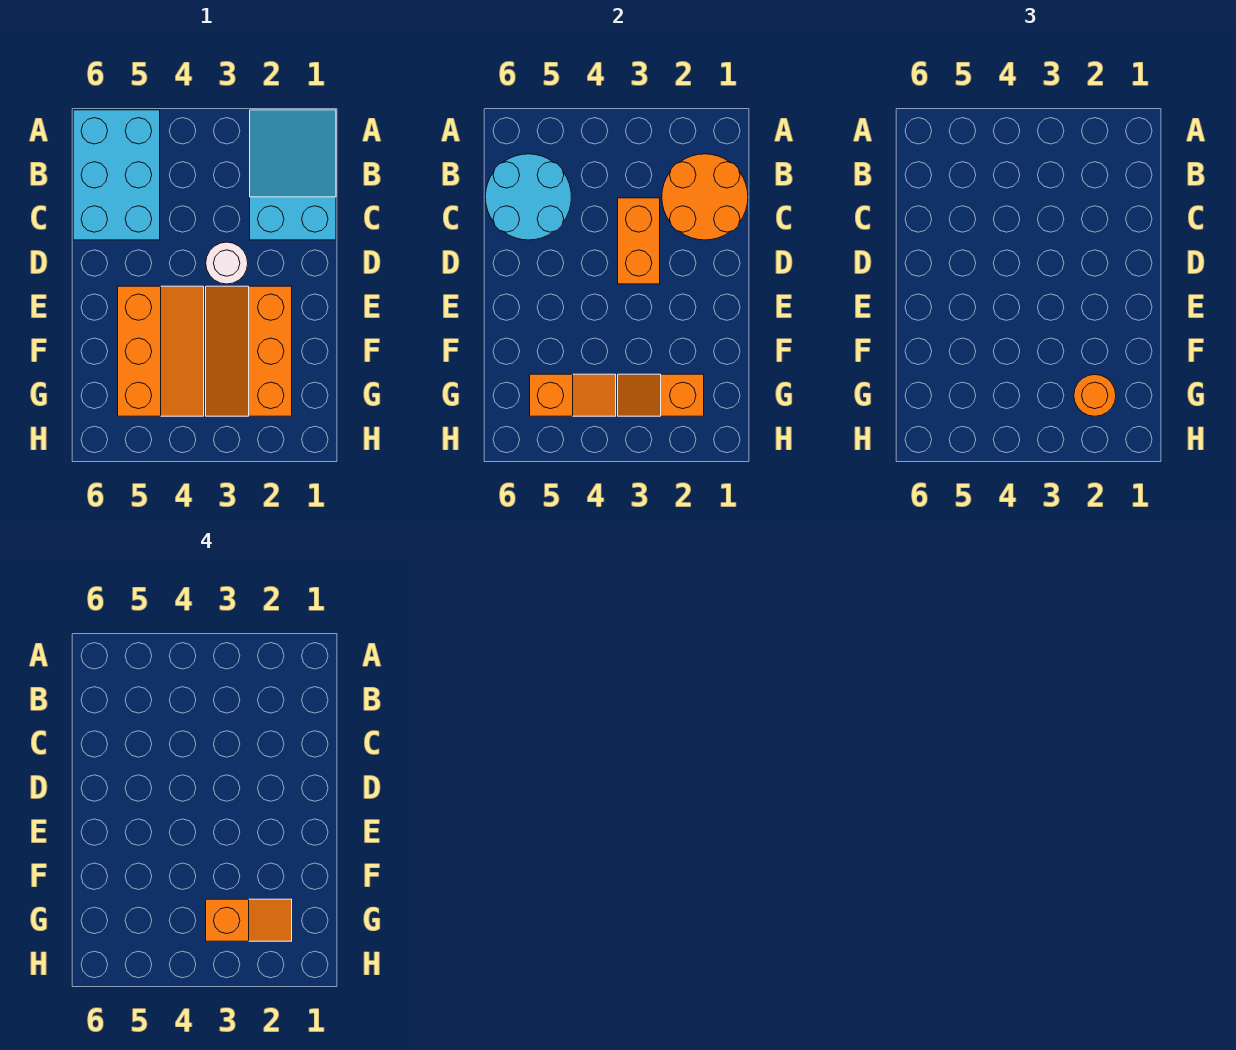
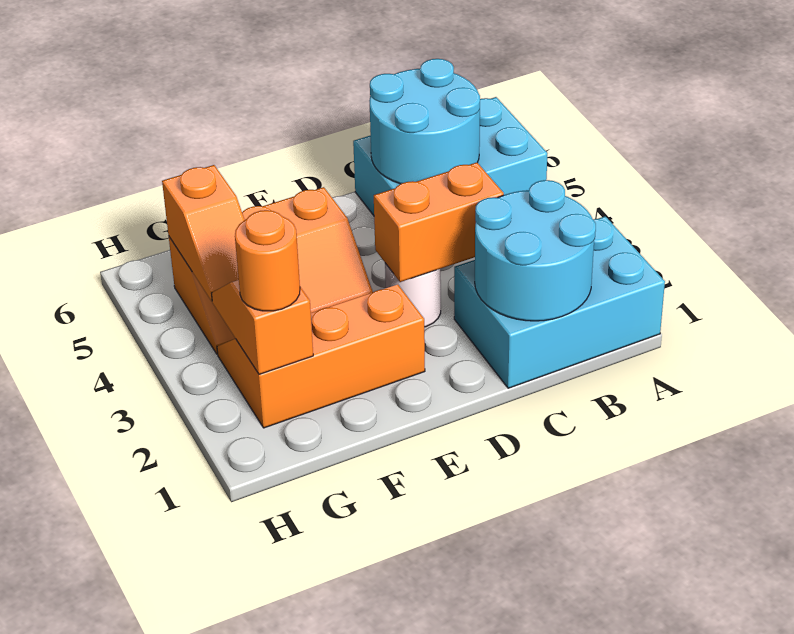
cyan slope A1:C2 level 1 top C -> cyan brick A1:C2 level 1
orange round brick B1:C2 level 2 -> cyan round brick B1:C2 level 2
orange slope G2:G3 level 4 top 3 -> none

